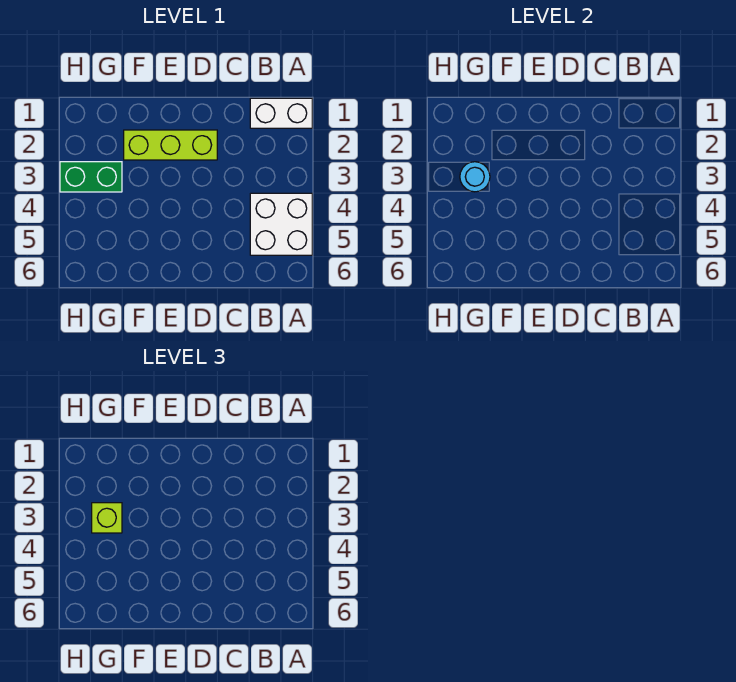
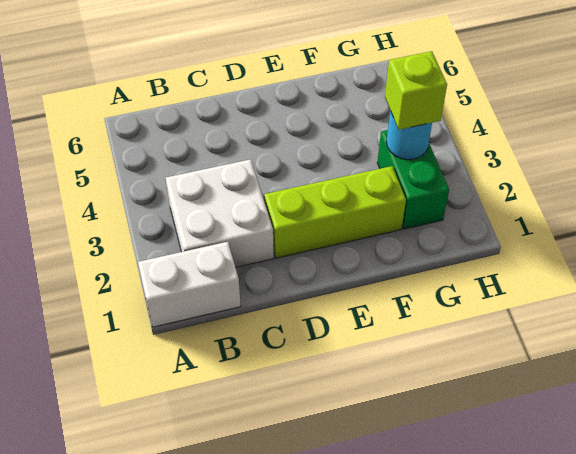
white brick A4:B5 level 1 -> white brick B2:C3 level 1
green brick G3:H3 level 1 -> green brick G2:G3 level 1

